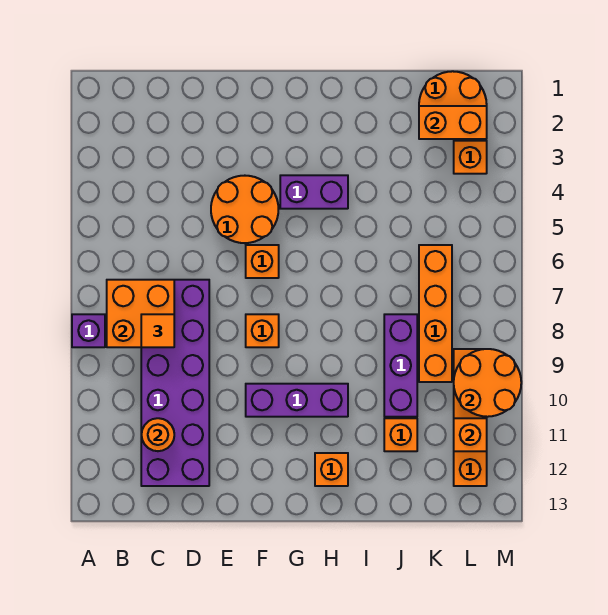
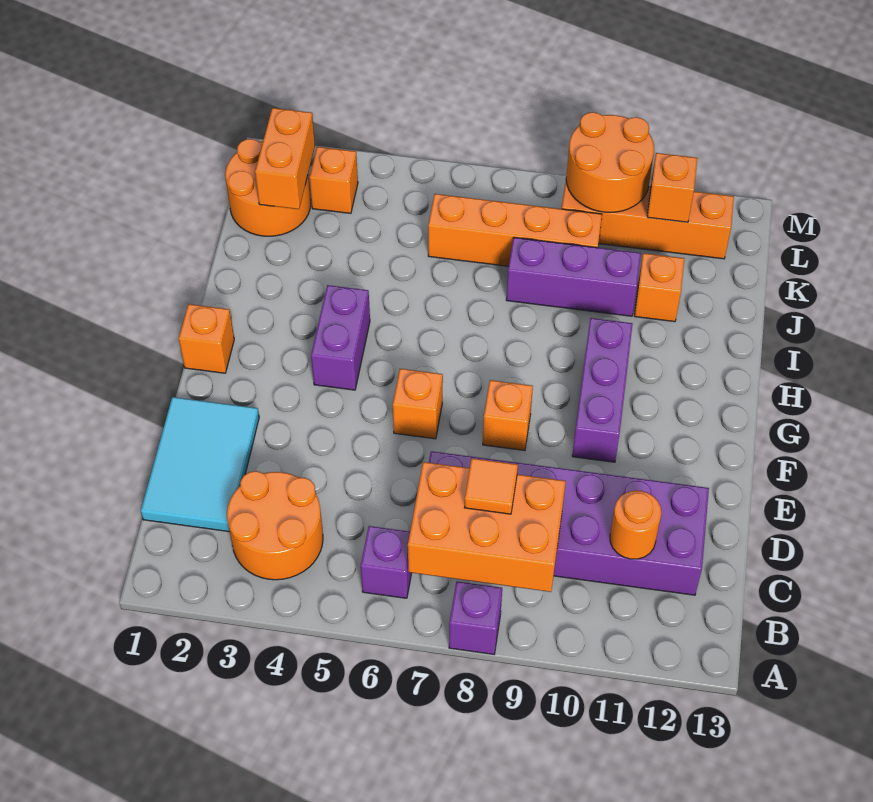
none -> purple brick B6 level 1
orange brick B7:C8 level 2 -> orange brick B7:C9 level 2
none -> cyan tile C1:E2 level 1
orange round brick E4:F5 level 1 -> orange round brick B3:C4 level 1
orange brick H12 level 1 -> orange brick G1 level 1

